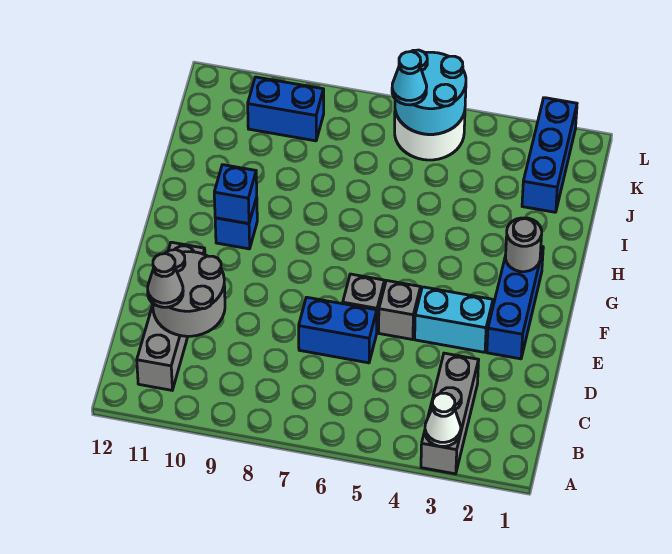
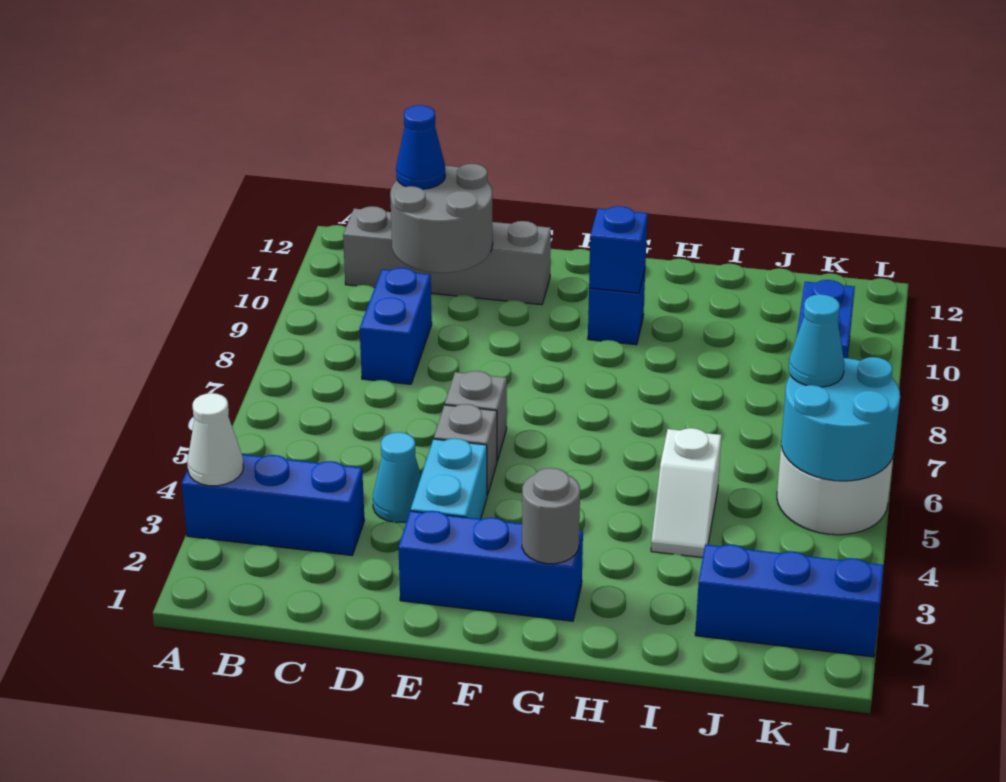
grey brick A3:C3 level 1 -> blue brick A3:C3 level 1
grey cone C11 level 3 -> blue cone C11 level 3
none -> cyan cone D4 level 1
blue brick D6:D7 level 1 -> blue brick C8:C9 level 1
none -> white slope I4:I5 level 1 top 5

